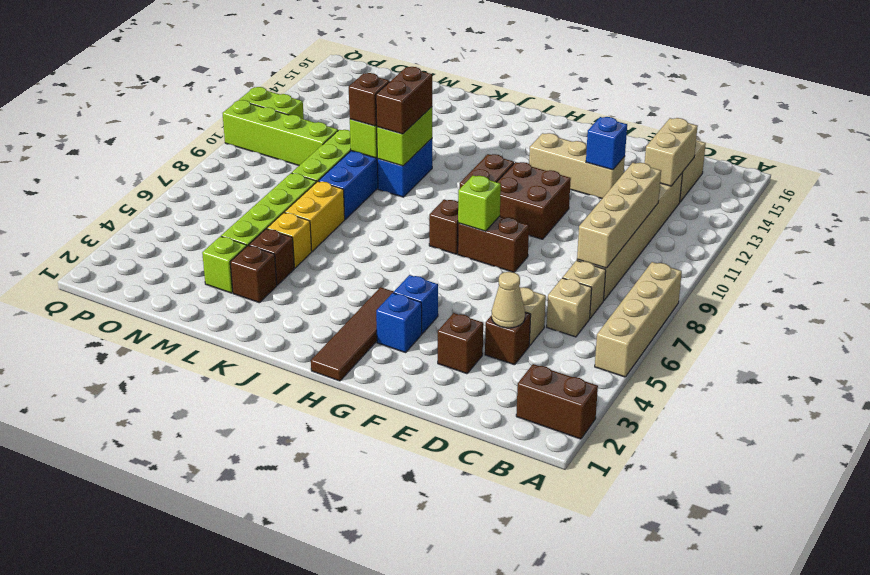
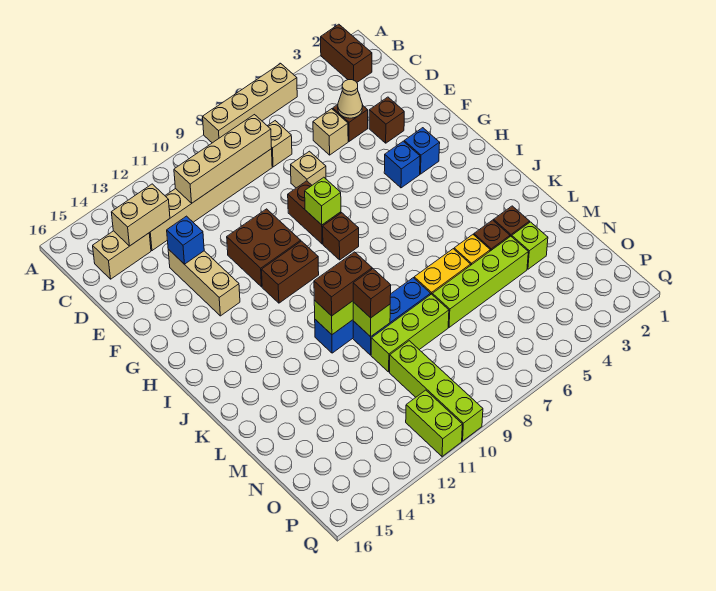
tan brick C6 level 1 -> tan brick E7 level 1
brown tile H1:H4 level 1 -> none

